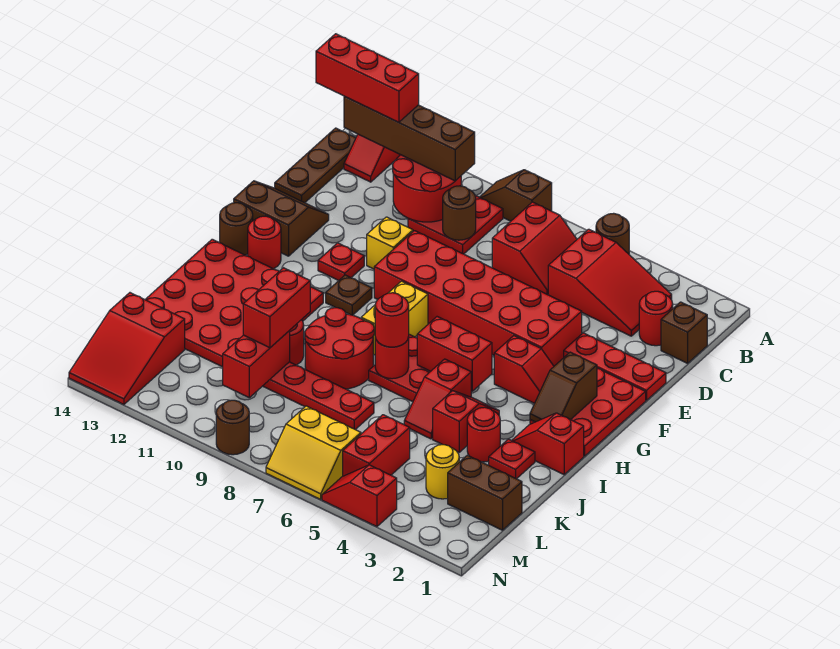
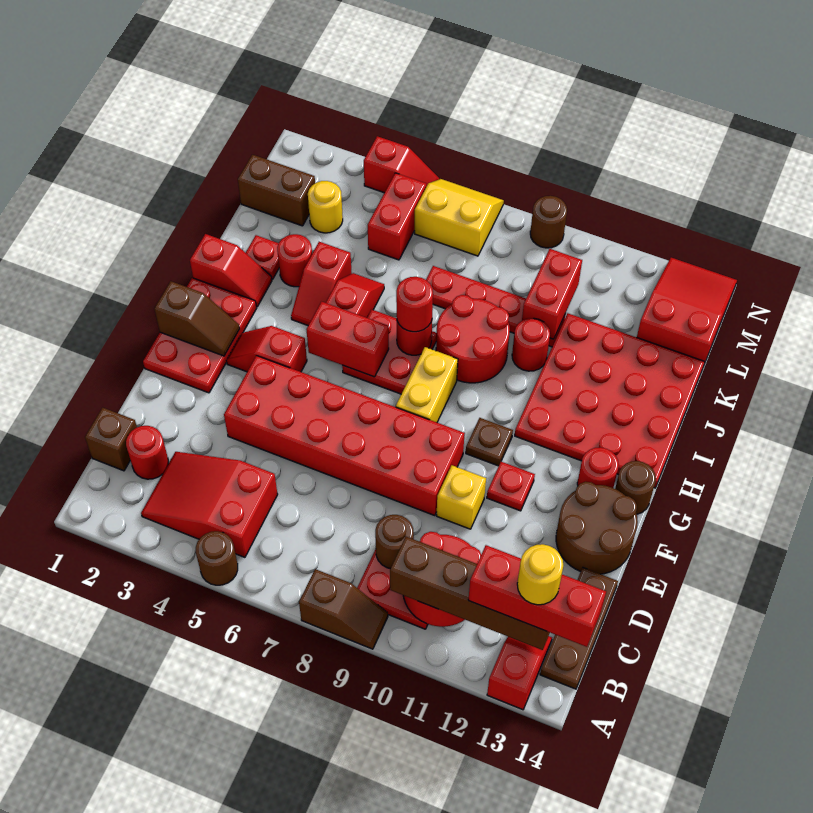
red slope B6:C7 level 1 top 7 -> none
none -> yellow round brick B13 level 5
red plate E1:E3 level 1 -> none
brown slope E13:F14 level 1 top F -> brown round brick E13:F14 level 1
brown slope G2:H2 level 2 top G -> brown slope G1:G2 level 2 top 1
red brick J10:K10 level 3 -> none

